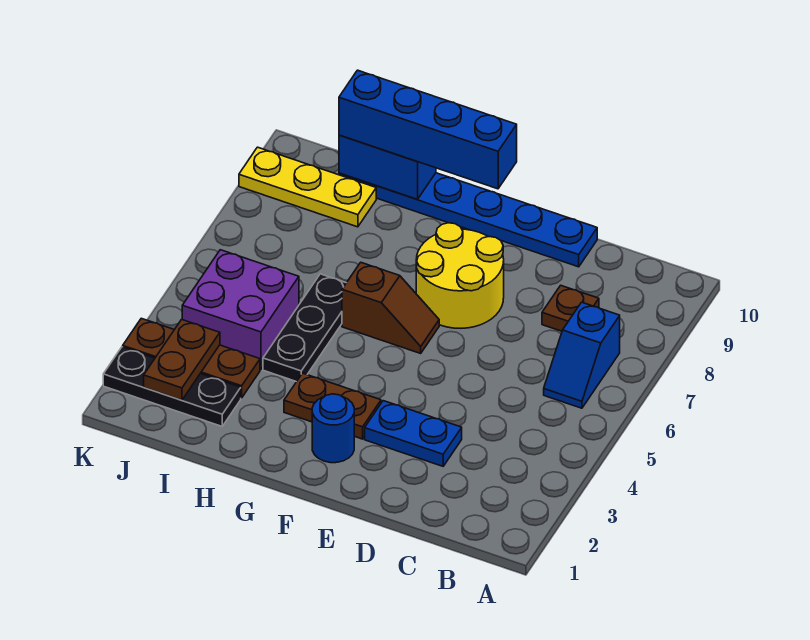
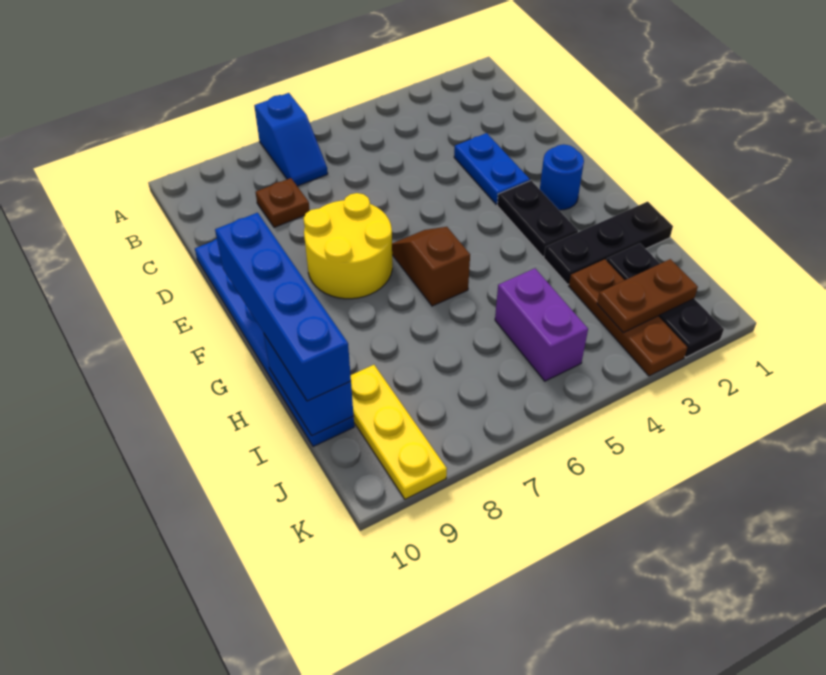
blue slope B6:B7 level 1 top 7 -> blue slope A7:B7 level 1 top A
brown plate F3:G3 level 1 -> black plate F3:G3 level 1
black plate H4:H6 level 1 -> black plate H1:H3 level 1
purple brick I4:J5 level 1 -> purple brick I5:J5 level 1

